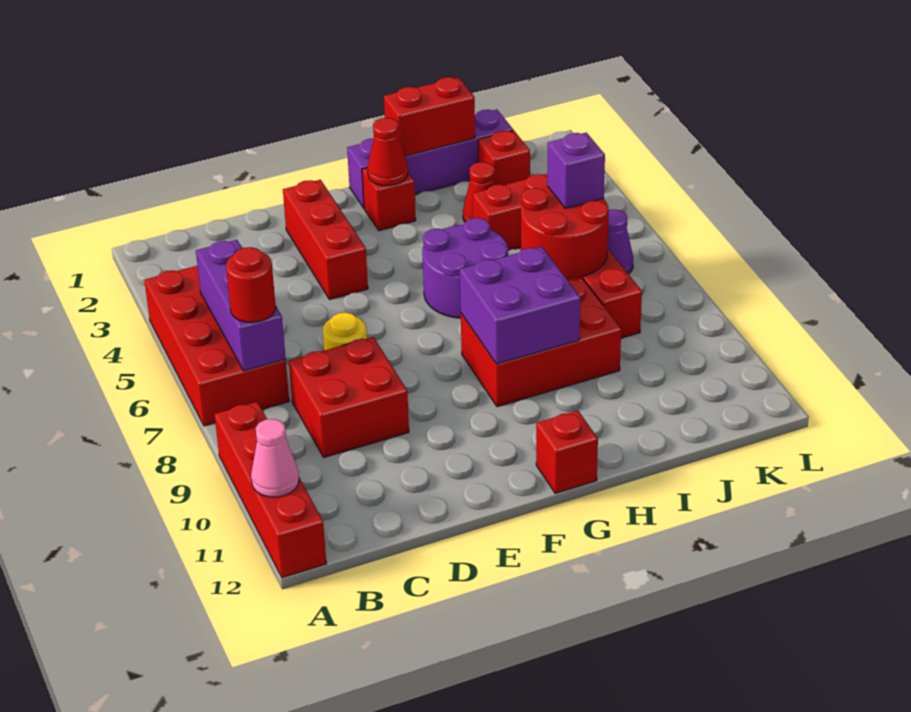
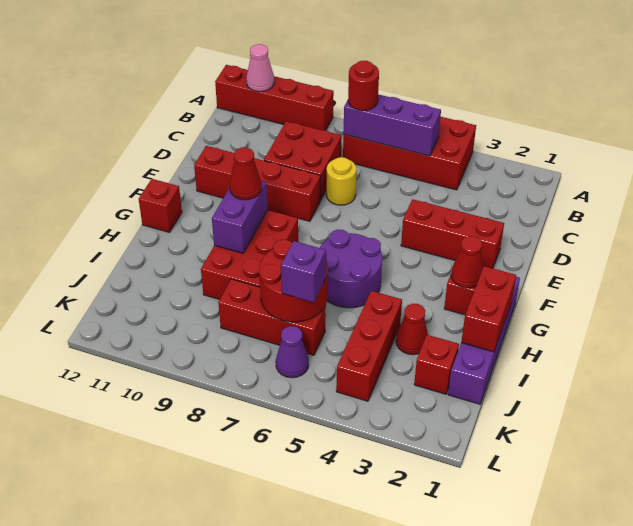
none -> red brick E8:E11 level 1
purple brick G8:H9 level 2 -> purple brick G9:H9 level 2
none -> red cone G9 level 3

